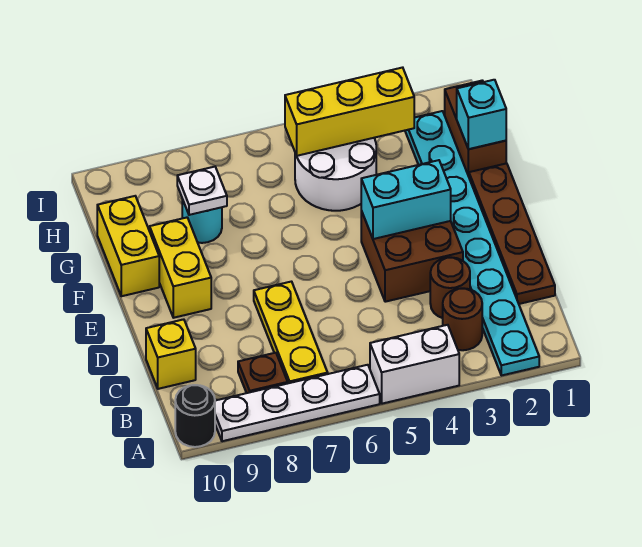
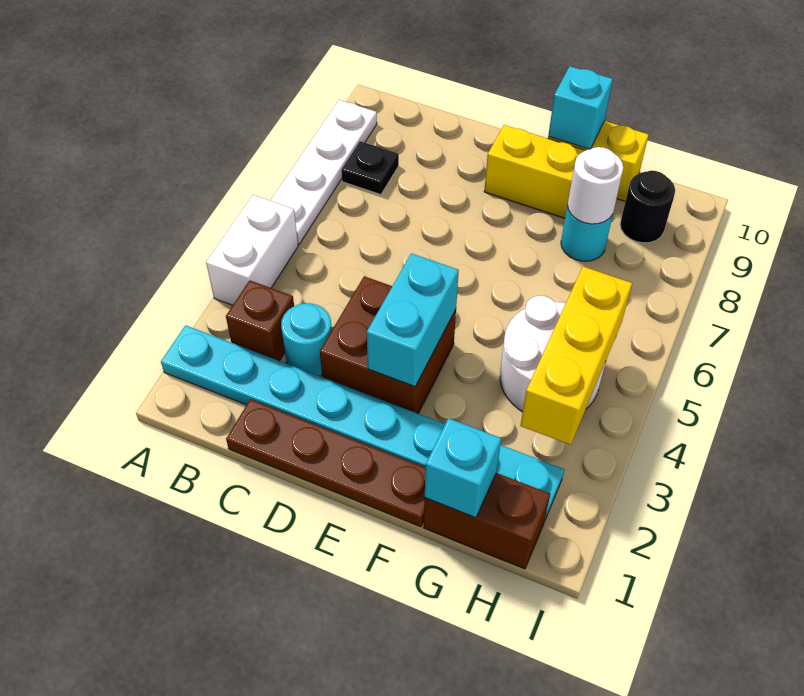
black round brick A10 level 1 -> black round brick H9 level 1
brown round brick B3 level 1 -> brown brick B3 level 1
yellow plate B7:D7 level 1 -> none
brown plate B8 level 1 -> black plate B8 level 1
brown round brick C3 level 1 -> cyan round brick C3 level 1
yellow brick C10 level 1 -> none
none -> cyan brick F10 level 2
white plate G8 level 2 -> white round brick G8 level 2

